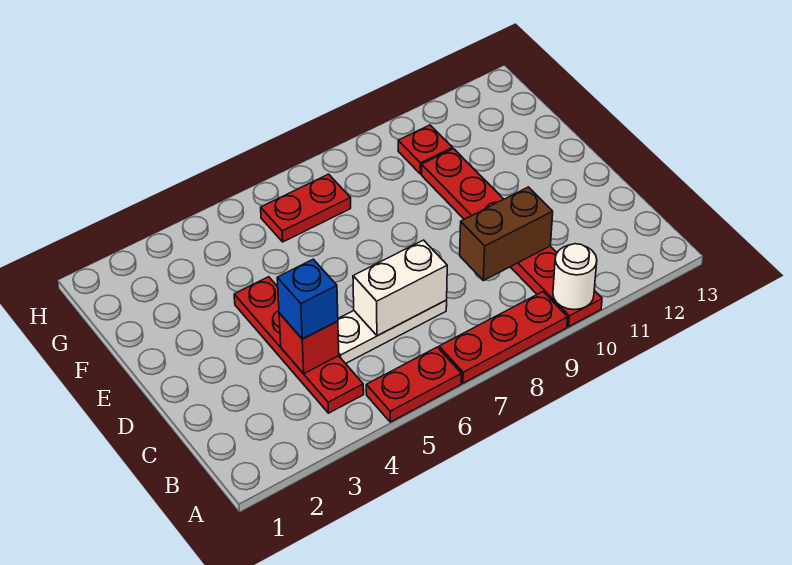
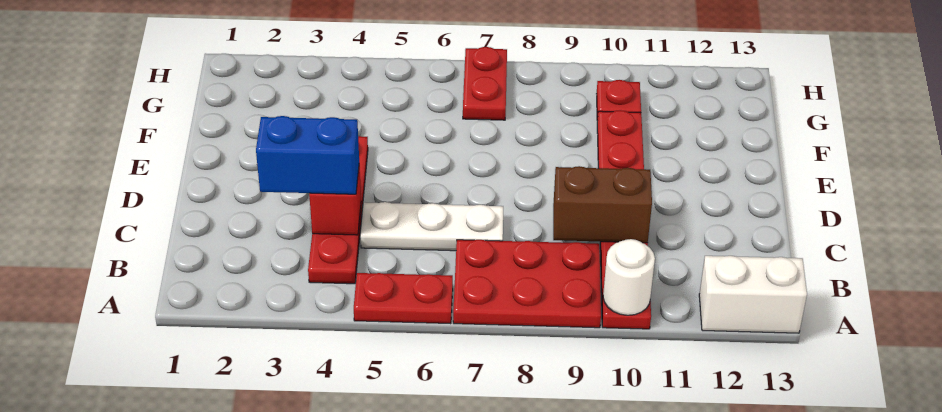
red plate A7:A9 level 1 -> red plate A7:B9 level 1
blue brick C4 level 3 -> blue brick C3:C4 level 3
white brick C6:C7 level 2 -> white brick A12:A13 level 1
red plate G6:G7 level 1 -> red plate G7:H7 level 1

